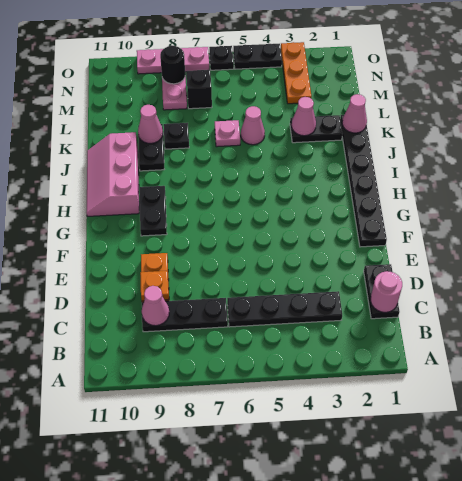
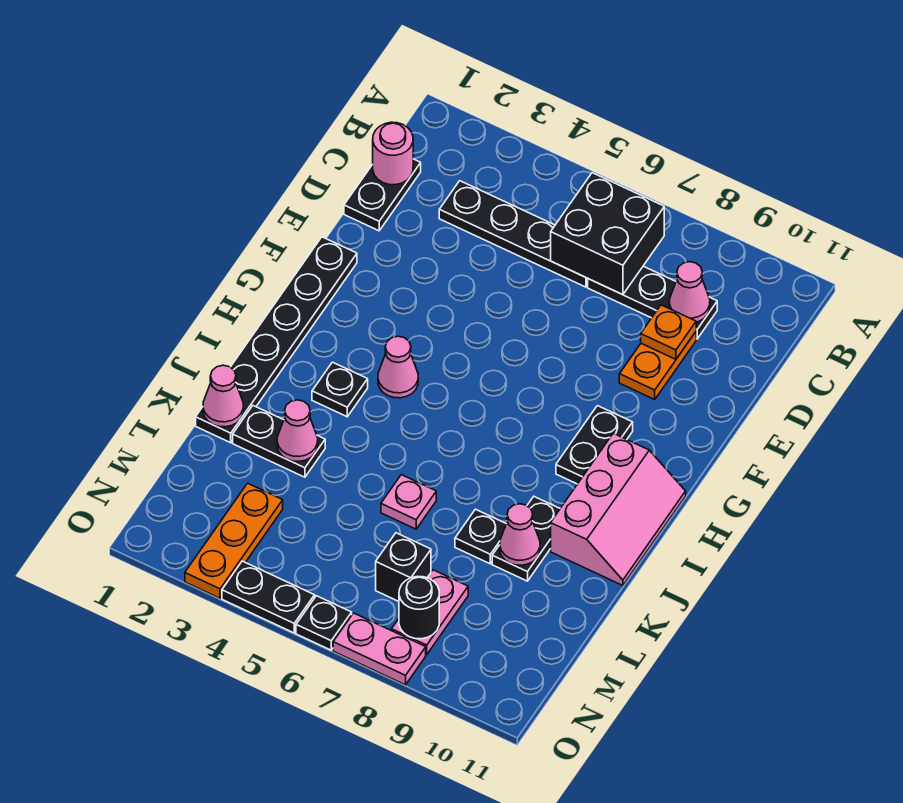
none -> black brick B6:C7 level 2
none -> black plate I3 level 1
pink cone K5 level 1 -> pink cone H4 level 1
pink plate O7:O9 level 1 -> pink plate O7:O8 level 1

